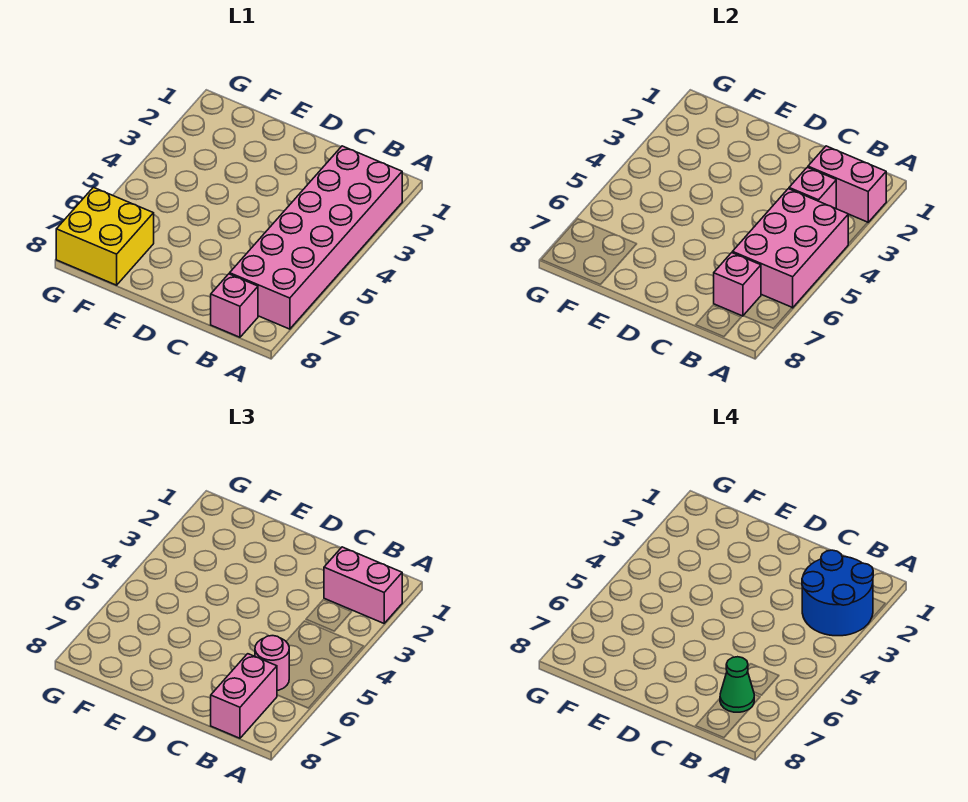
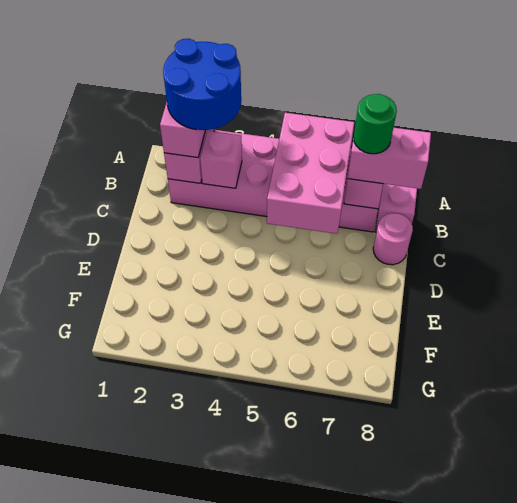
pink brick A4:B6 level 2 -> pink brick A5:C6 level 2
pink round brick B6 level 3 -> pink round brick C8 level 1
green cone B7 level 4 -> green round brick B7 level 4
yellow brick F7:G8 level 1 -> none

